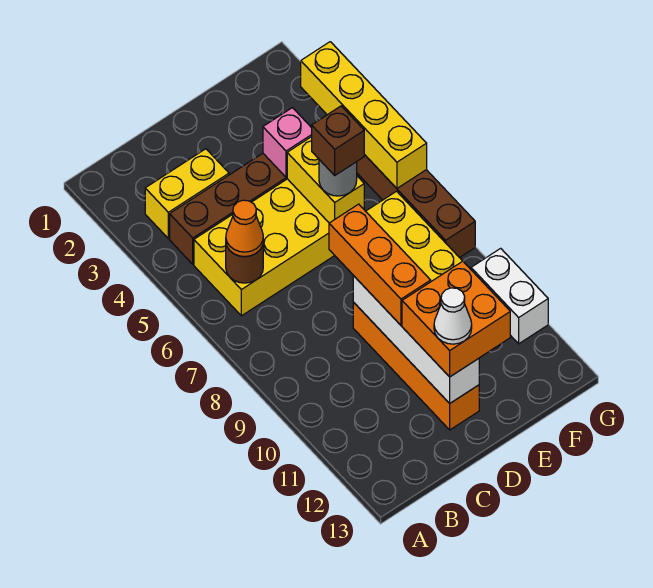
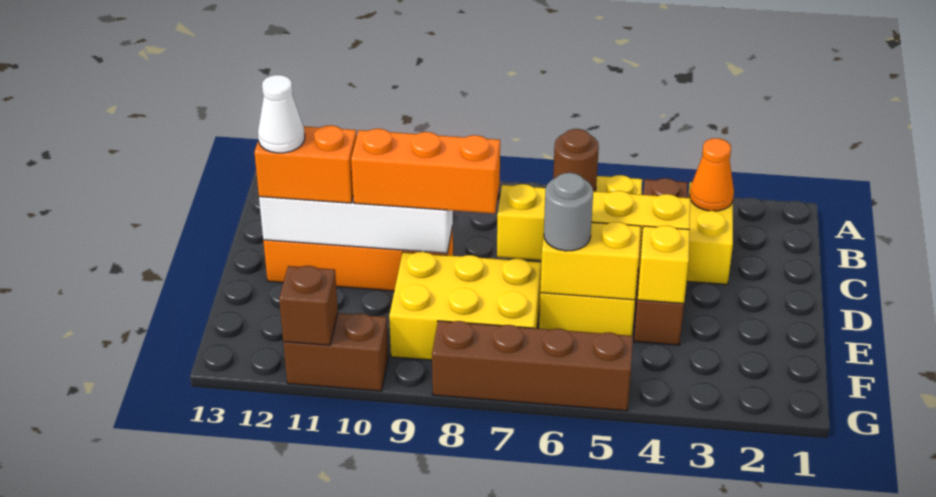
orange cone B6 level 3 -> orange cone B3 level 2
orange brick D11:E12 level 3 -> orange brick D11:D12 level 3
pink brick E4 level 2 -> yellow brick E4 level 2
brown brick E6 level 4 -> brown brick G11 level 2
yellow brick G3:G6 level 2 -> yellow brick D4:D7 level 2
white brick G10:G11 level 1 -> brown brick G10:G11 level 1

